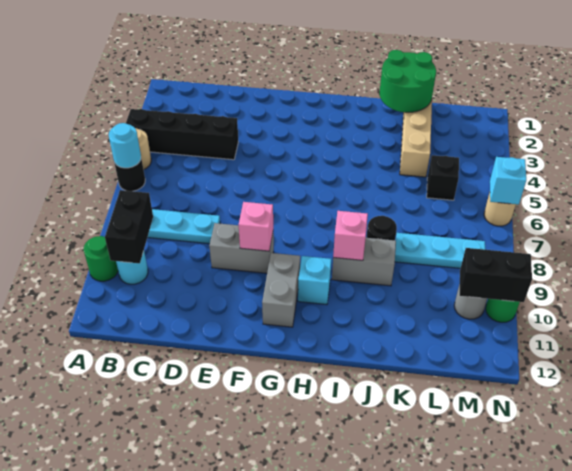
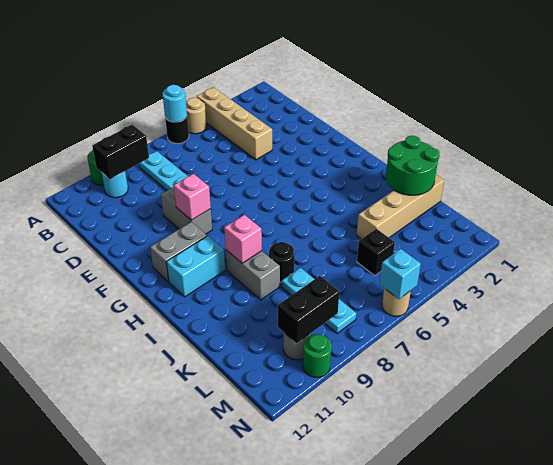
black brick A4:D4 level 1 -> tan brick A4:D4 level 1
cyan brick H10 level 1 -> cyan brick H10:H11 level 1
black brick M10:N10 level 2 -> black brick M9:M10 level 2

